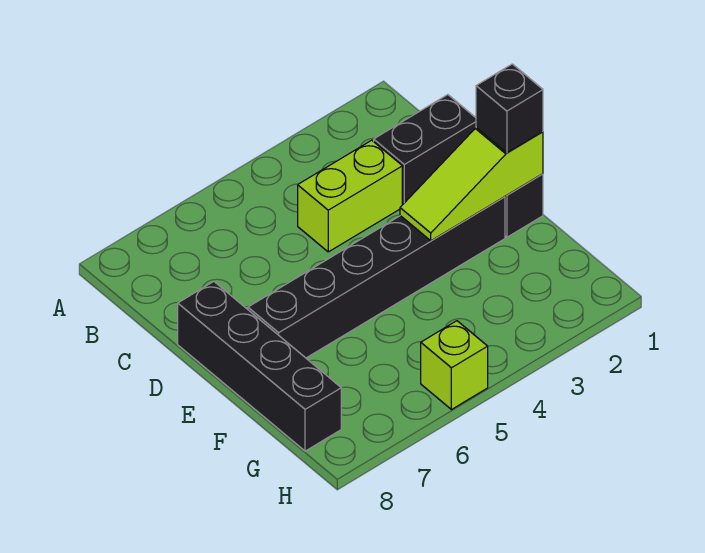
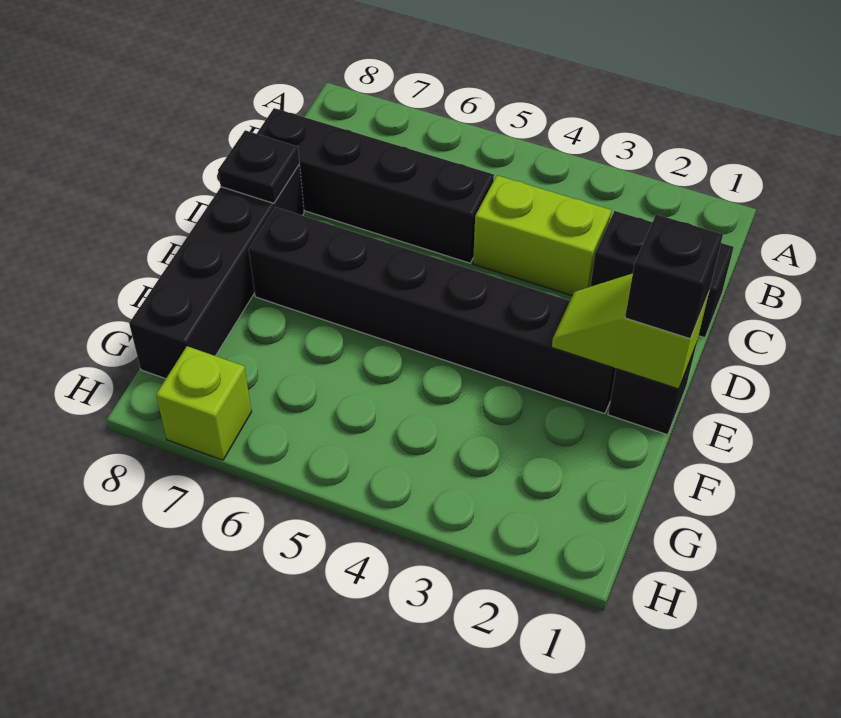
none -> black brick C5:C8 level 1
none -> black plate D8 level 2
lime slope E1:E3 level 2 top 1 -> lime slope E1:E2 level 2 top 1
lime brick H5 level 1 -> lime brick H7 level 1

